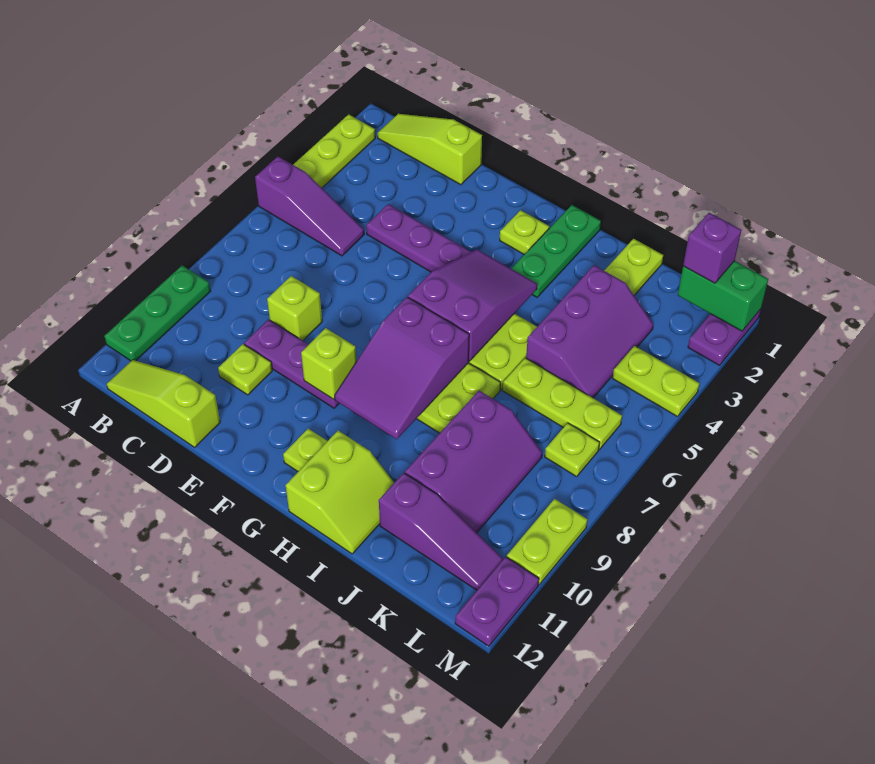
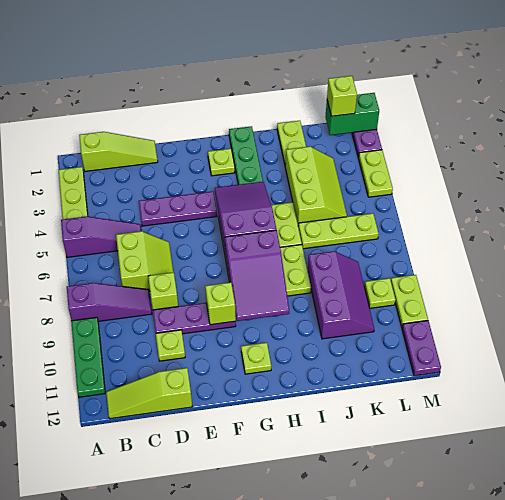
lime slope B1:D1 level 1 top D -> lime slope B1:D1 level 1 top B
lime slope H11:I12 level 1 top H -> lime slope C6:D7 level 1 top C
purple slope J3:K5 level 1 top J -> lime slope J3:K5 level 1 top J
purple slope J11:L11 level 1 top J -> purple slope A8:C8 level 1 top A
purple brick L1 level 3 -> lime brick L1 level 3
lime plate L4:M4 level 1 -> lime plate M3:M4 level 1
lime plate L7 level 1 -> lime plate L9 level 1

